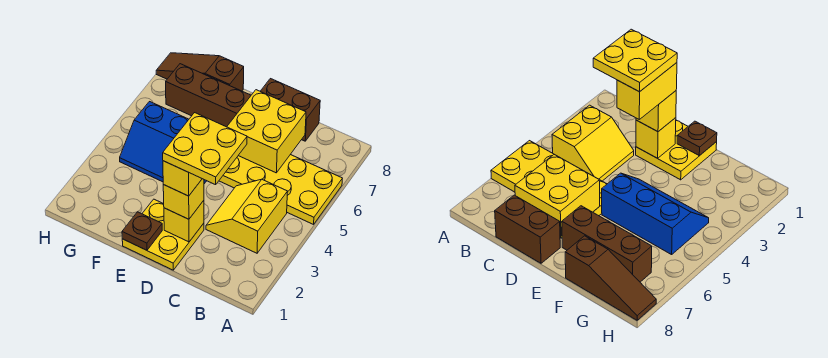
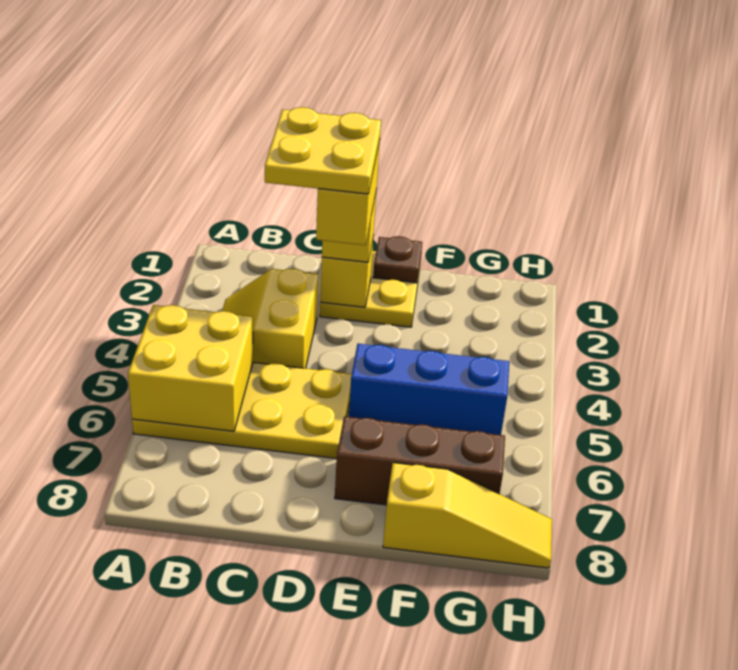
yellow slope B3:C4 level 1 top B -> yellow slope B3:C4 level 1 top C
yellow brick C6:D7 level 2 -> yellow brick A5:B6 level 2
brown brick C8:D8 level 1 -> none
brown slope F8:H8 level 1 top F -> yellow slope F8:H8 level 1 top F

